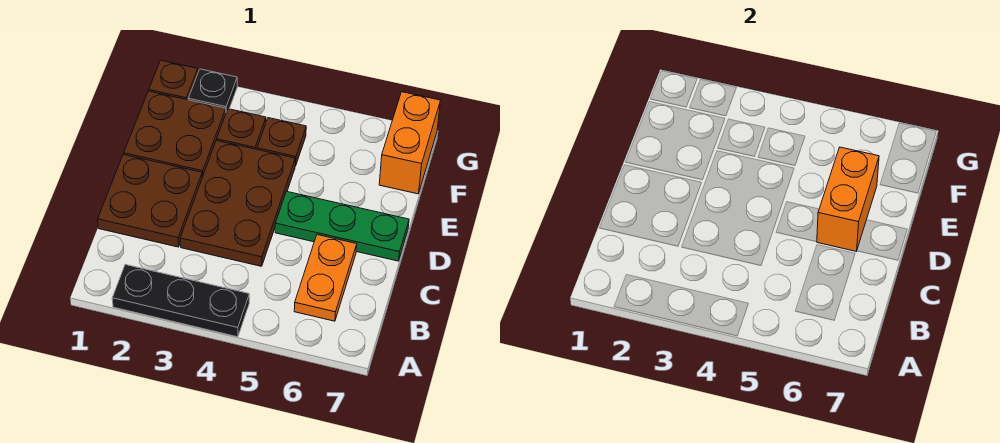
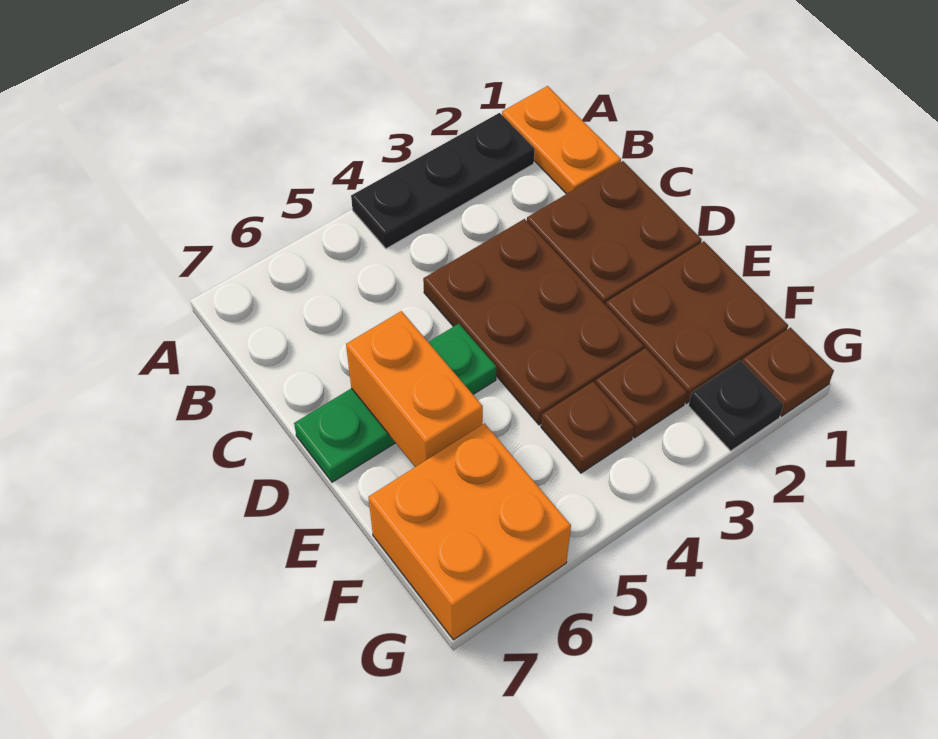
orange plate B6:C6 level 1 -> orange plate A1:B1 level 1
orange brick F7:G7 level 1 -> orange brick F6:G7 level 1

